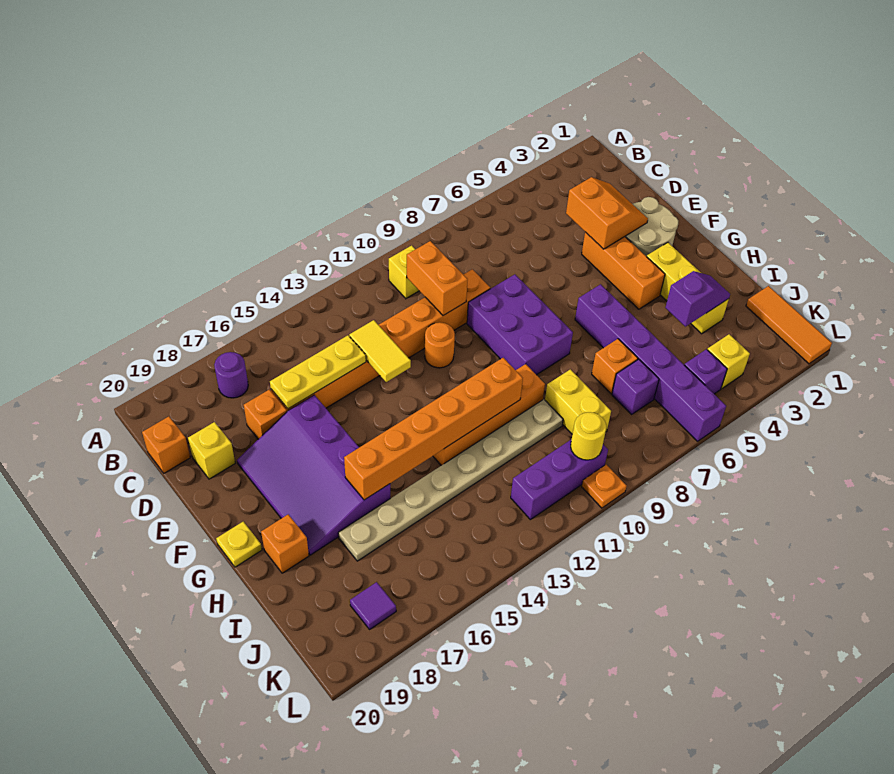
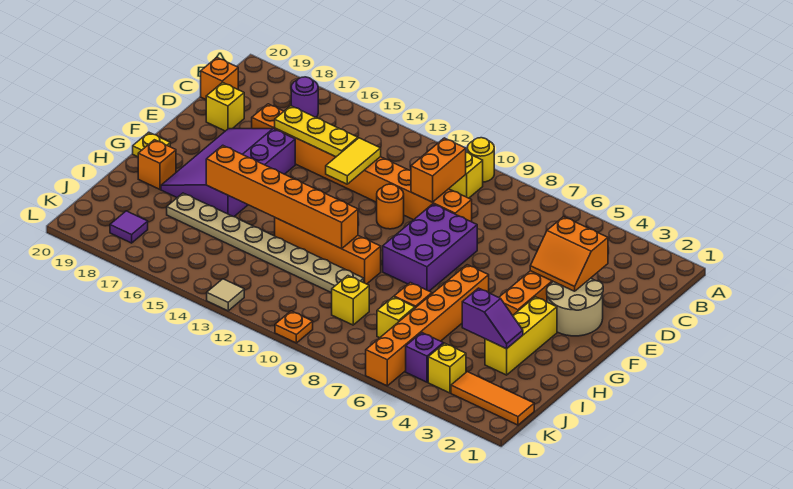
orange slope D3:E4 level 2 top 4 -> orange slope D3:E4 level 2 top D
purple brick G6:L6 level 1 -> orange brick G6:L6 level 1
yellow brick I9:J9 level 1 -> yellow brick J9 level 1
orange tile J1:L1 level 1 -> orange tile K1:K3 level 1
purple brick J7 level 1 -> yellow brick J7 level 1
purple brick K10:K12 level 1 -> none
yellow round brick K10 level 2 -> yellow round brick A10 level 1
none -> tan tile L13 level 1

